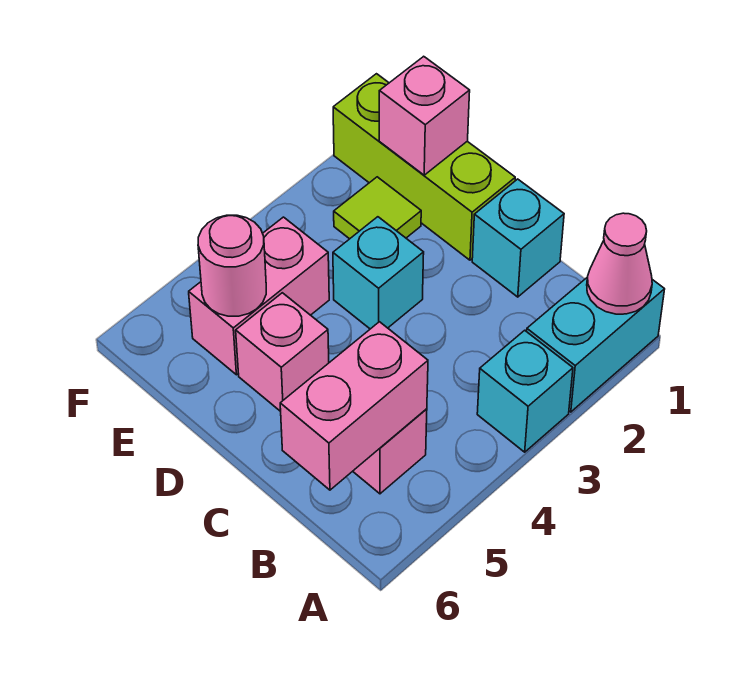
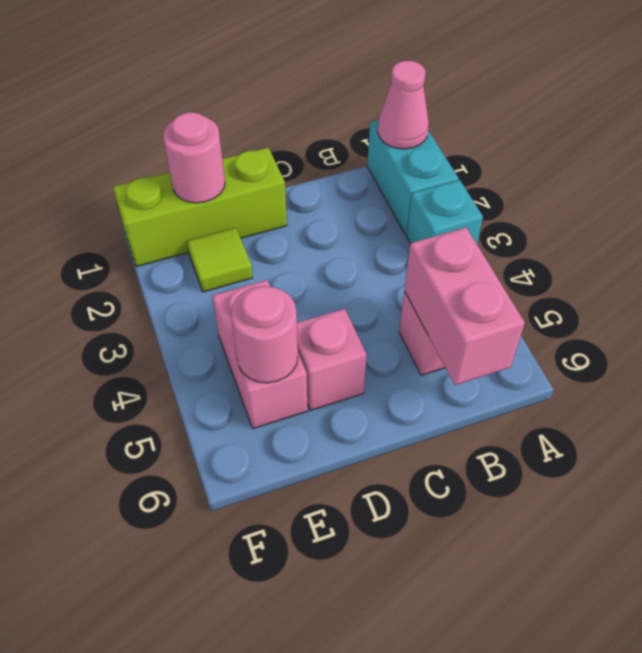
cyan brick C1 level 1 -> none
cyan brick D3 level 1 -> none
pink brick E1 level 2 -> pink round brick E1 level 2

